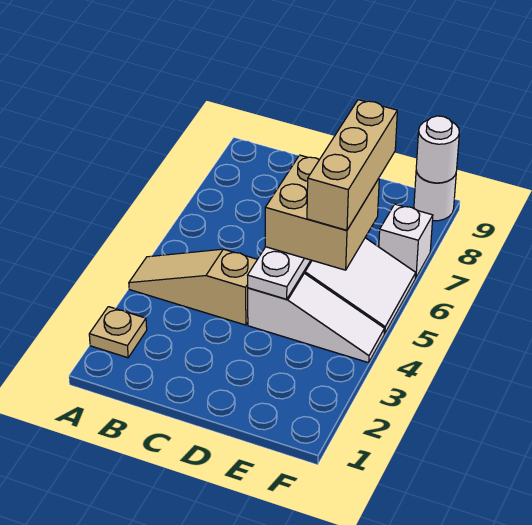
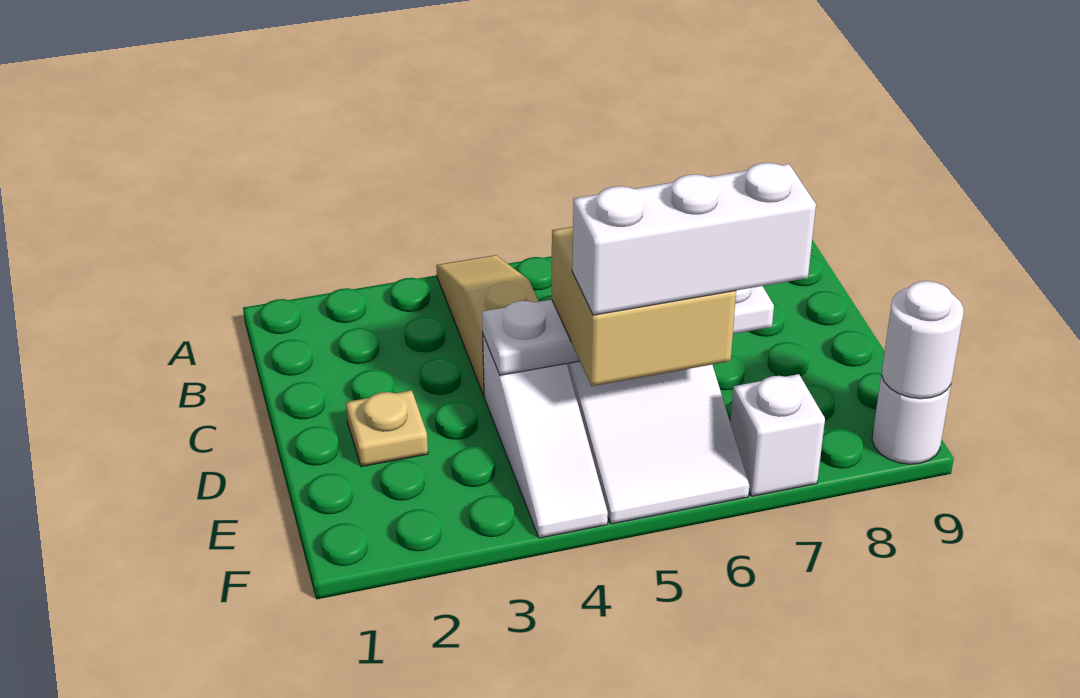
tan plate A2 level 1 -> tan plate D2 level 1
tan brick E5:E7 level 4 -> white brick E5:E7 level 4

